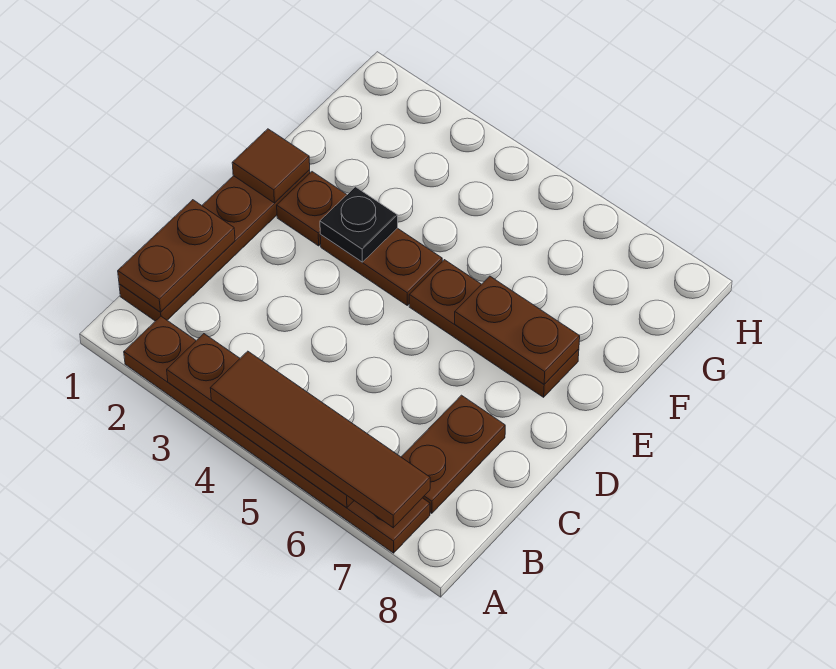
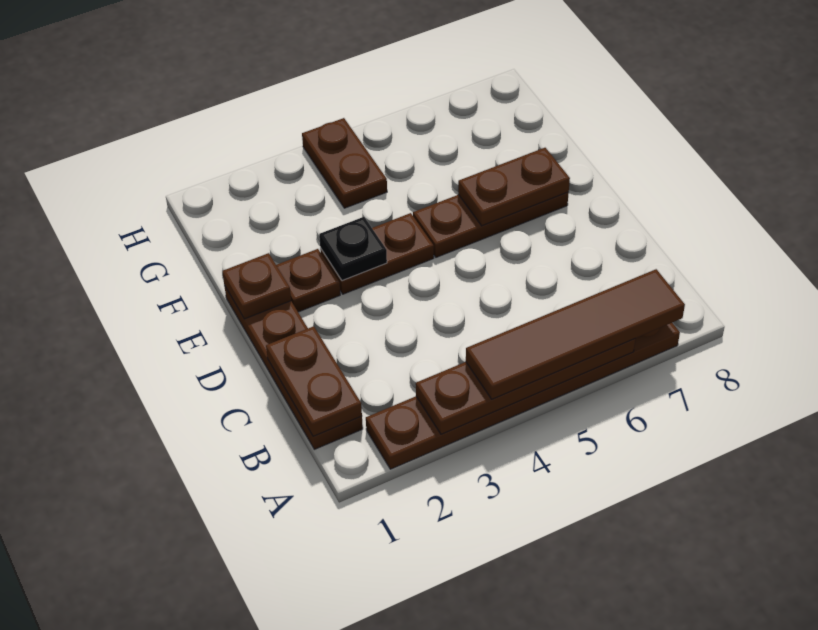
brown plate B7:C7 level 1 -> brown plate G4:H4 level 1
brown tile E1 level 2 -> brown plate E1 level 2

